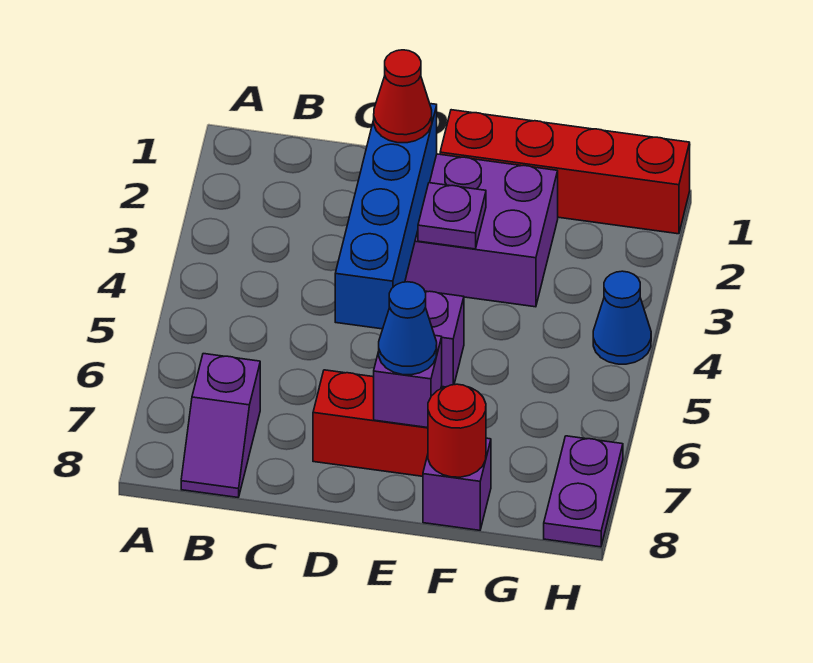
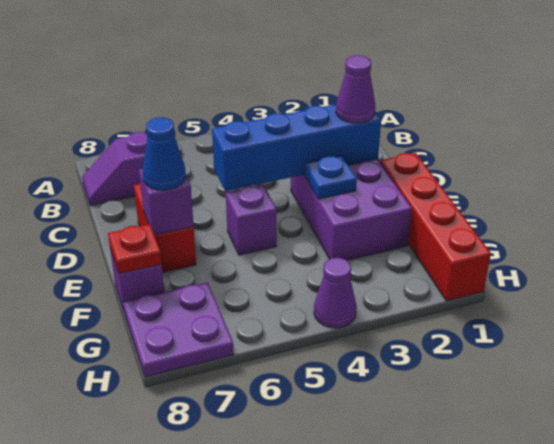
red cone D2 level 3 -> purple cone D2 level 3
purple plate E3 level 2 -> blue plate E3 level 2
red round brick F8 level 2 -> red plate F8 level 2
blue cone H4 level 1 -> purple cone H4 level 1
purple plate H7:H8 level 1 -> purple plate G7:H8 level 1

